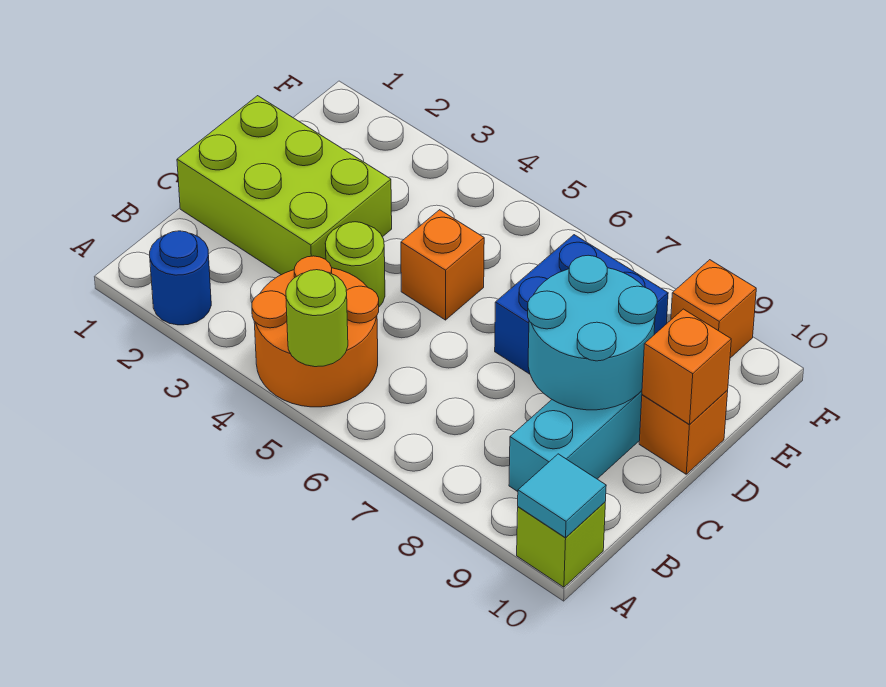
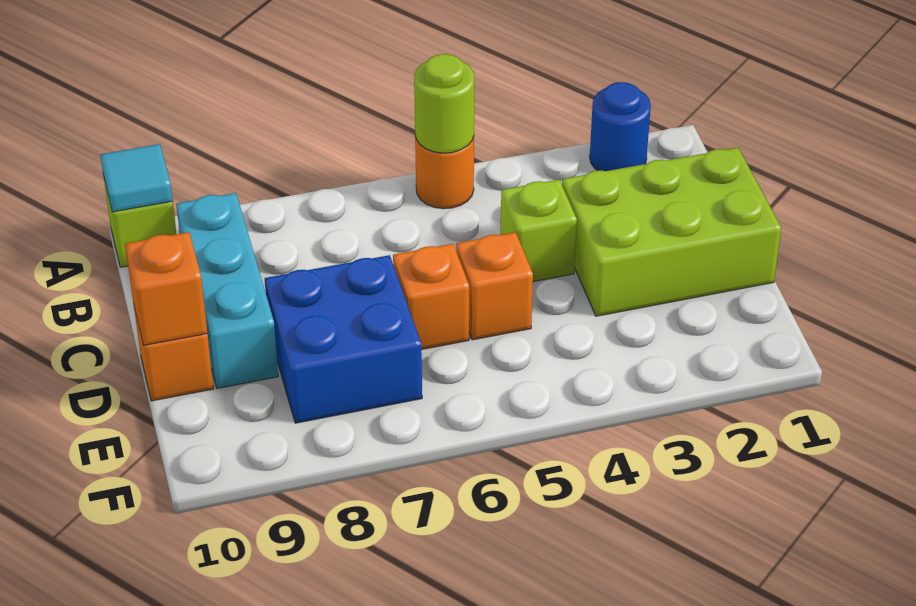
orange round brick A4:B5 level 1 -> orange round brick A5 level 1
lime round brick C4 level 1 -> lime brick C4 level 1
cyan round brick C8:D9 level 2 -> none
orange brick F9 level 1 -> orange brick D6 level 1

